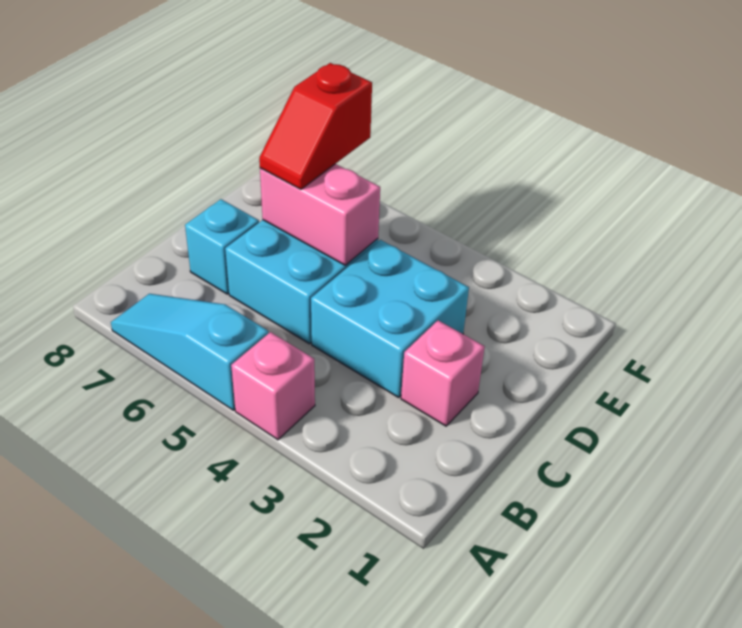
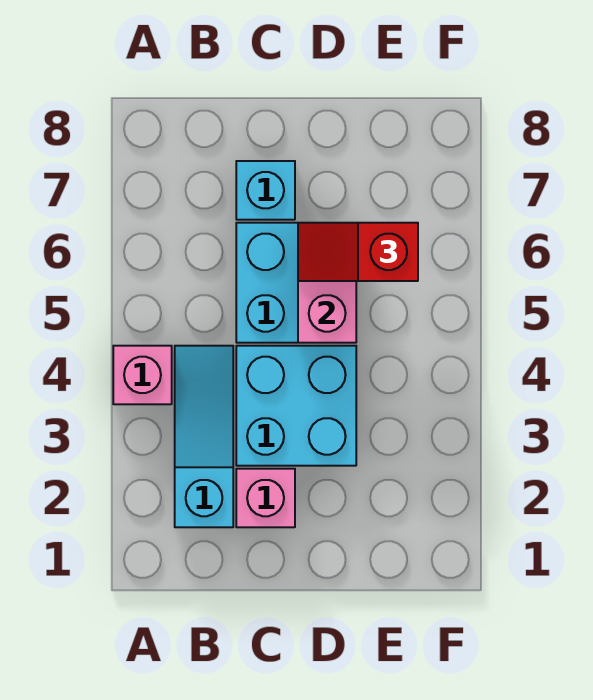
cyan slope A5:A7 level 1 top 5 -> cyan slope B2:B4 level 1 top 2

